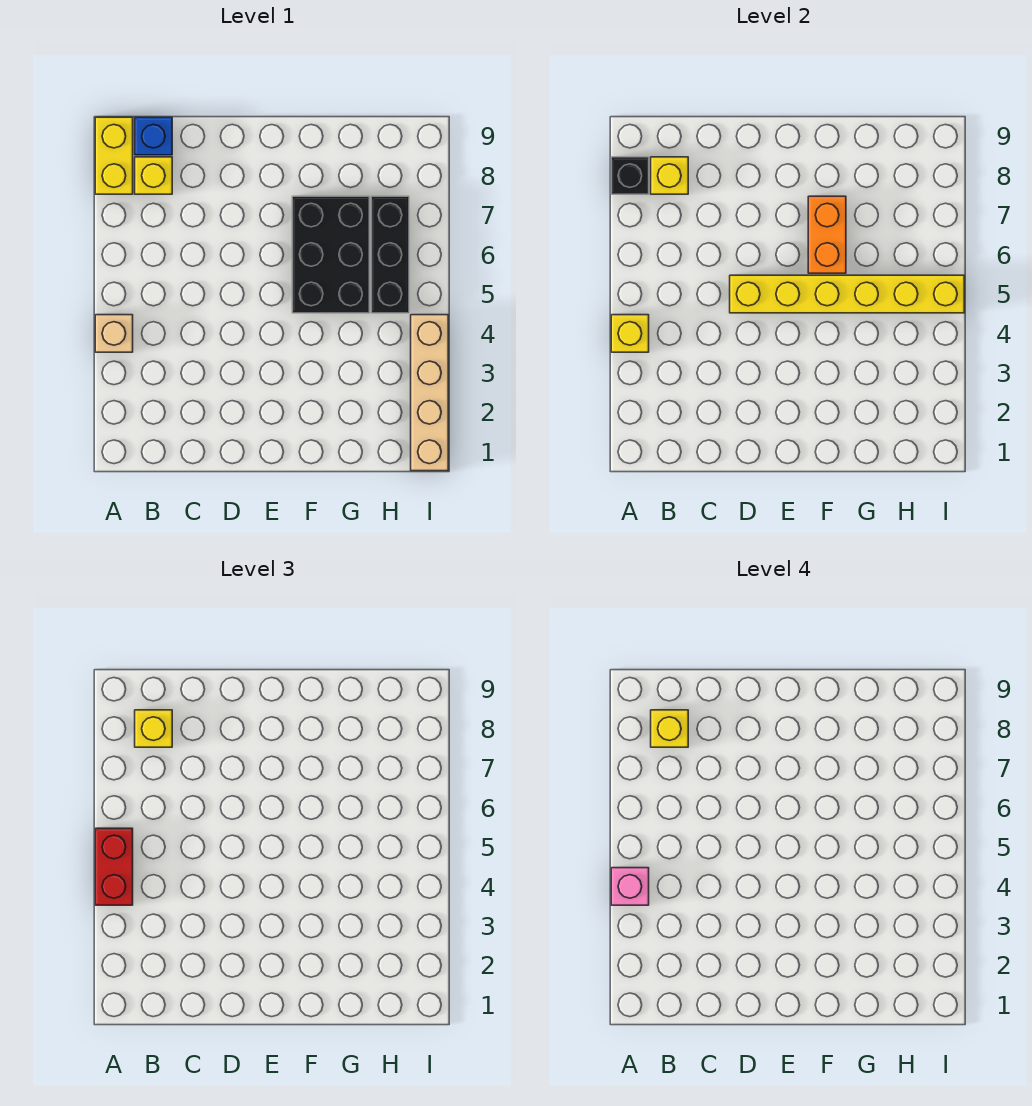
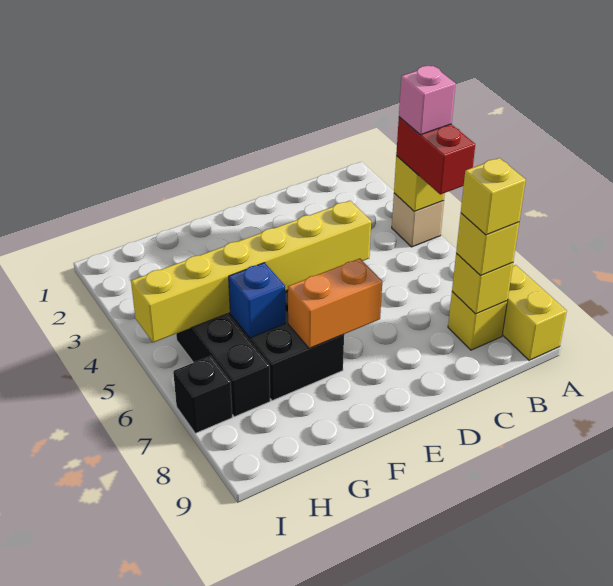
black brick A8 level 2 -> black brick I7 level 1
blue brick B9 level 1 -> blue brick G6 level 2
orange brick F6:F7 level 2 -> orange brick E7:F7 level 2
tan brick I1:I4 level 1 -> none

